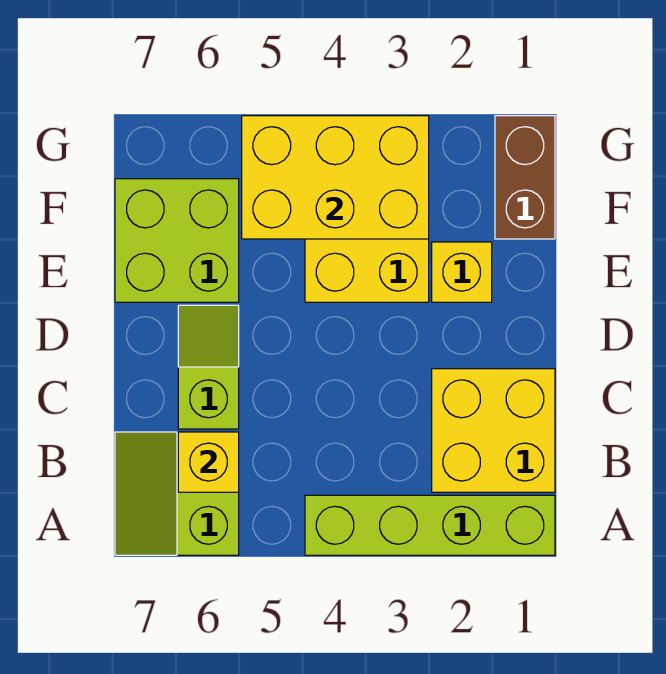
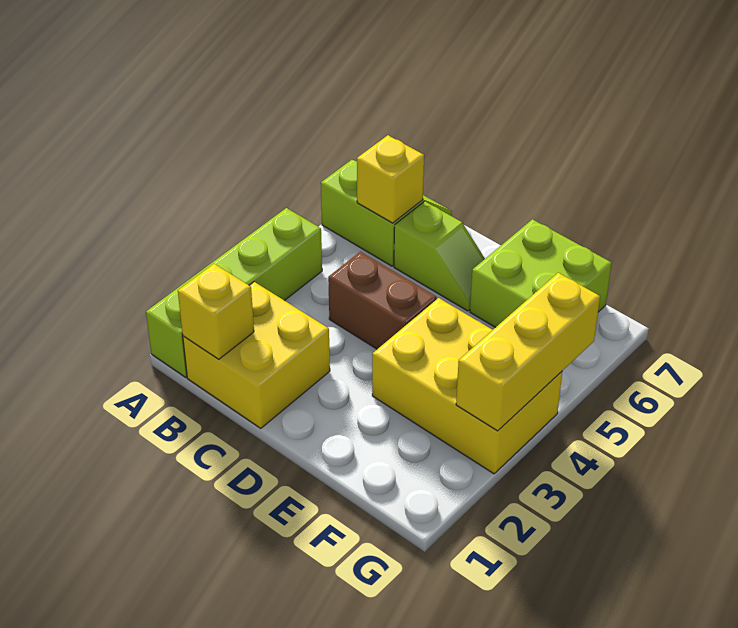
yellow brick E2 level 1 -> yellow brick B1 level 2
brown brick F1:G1 level 1 -> brown brick C4:D4 level 1
yellow brick F3:G5 level 2 -> yellow brick G3:G5 level 2

